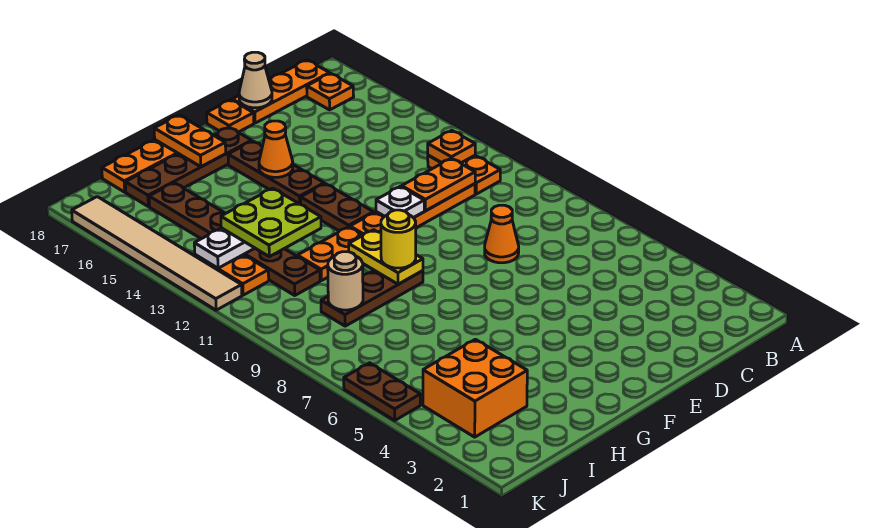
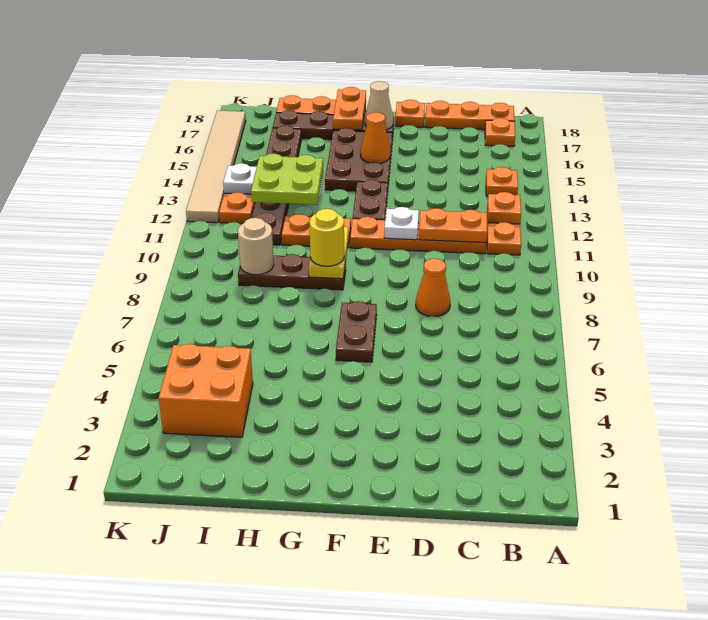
none -> orange plate B14 level 1
tan cone D18 level 2 -> tan cone F17 level 2
brown plate F14:F16 level 1 -> brown plate F14:G16 level 1
brown plate K5:K6 level 1 -> brown plate F6:F7 level 1

